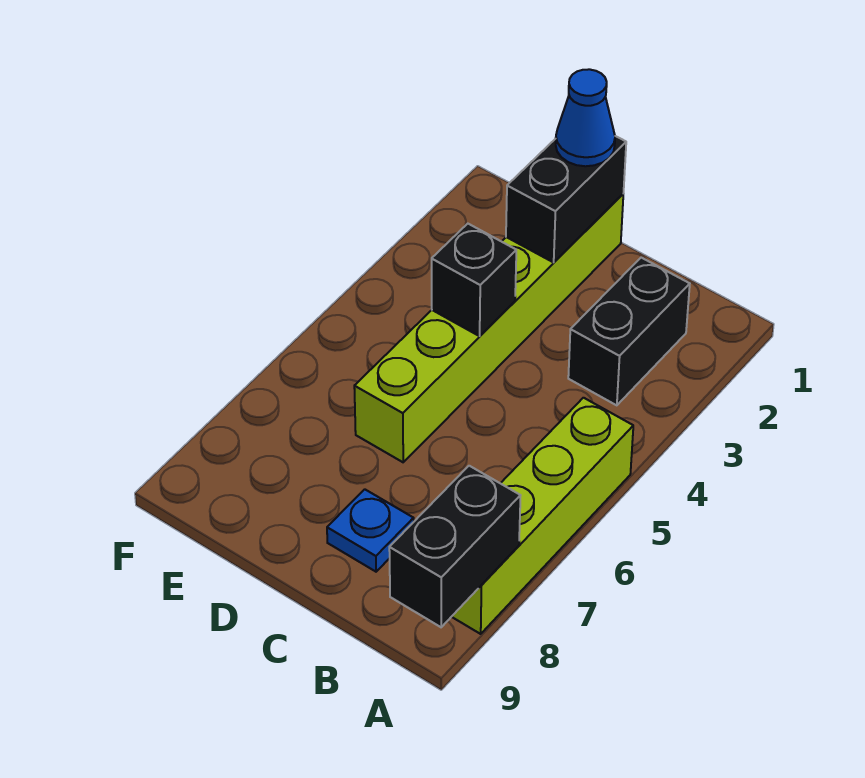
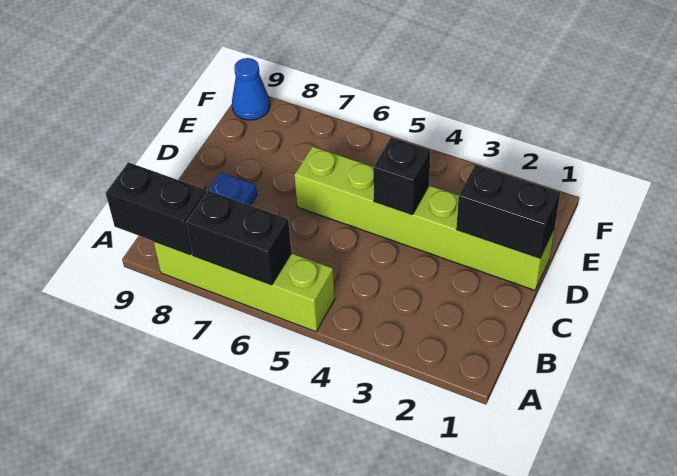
black brick B2:B3 level 1 -> black brick A6:A7 level 2
blue cone D1 level 3 -> blue cone F9 level 1

